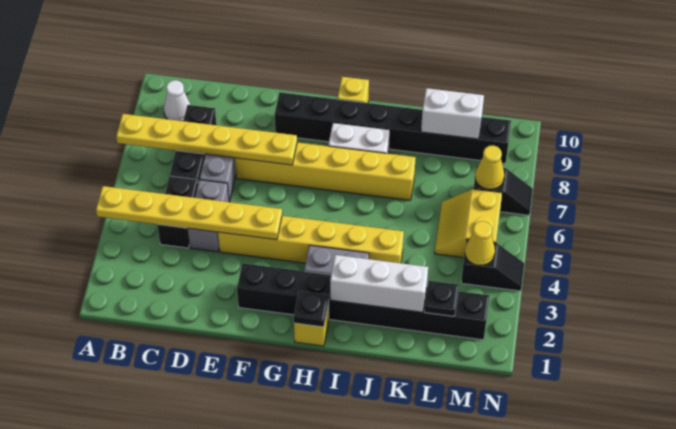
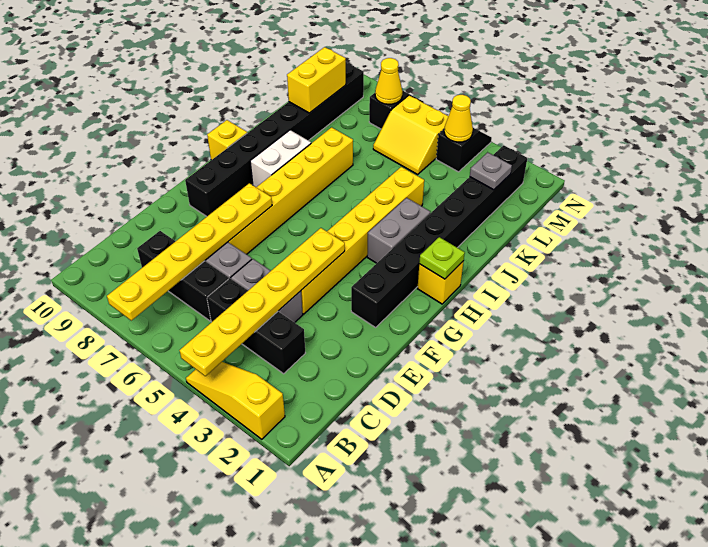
none -> yellow slope A2:A4 level 1 top 2
white cone B9 level 1 -> none
black brick C4:C5 level 1 -> black brick C3:C5 level 1
black plate H1 level 2 -> lime plate H1 level 2
white brick I2:K2 level 2 -> none
white brick K9:L9 level 2 -> yellow brick K9:L9 level 2
black plate L2 level 2 -> grey plate L2 level 2

